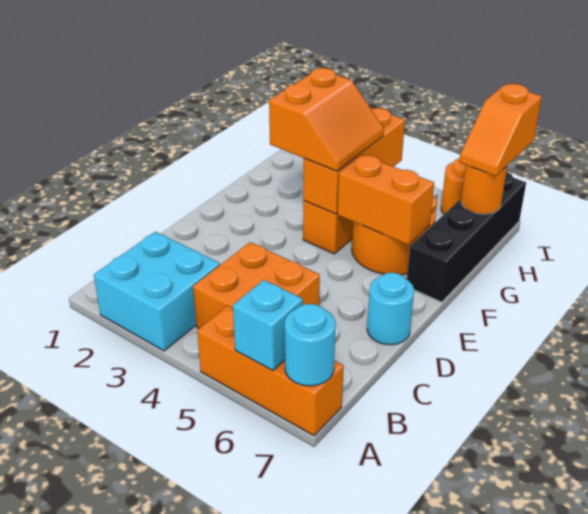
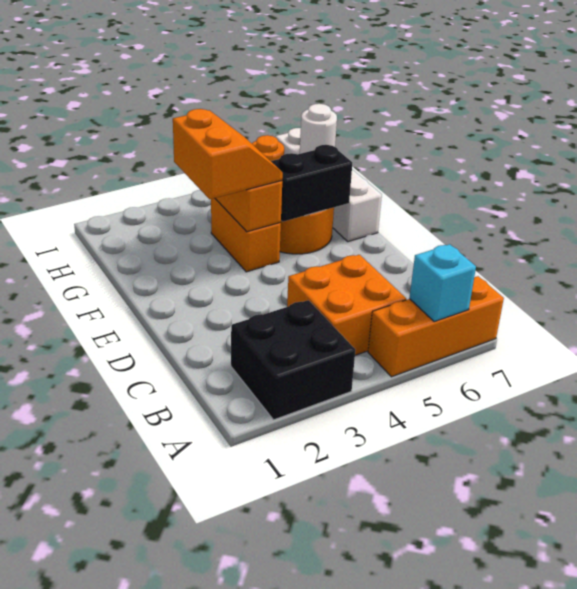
cyan brick A2:B3 level 1 -> black brick A2:B3 level 1
cyan round brick A7 level 2 -> none
cyan round brick D7 level 1 -> none
orange brick F5:F6 level 2 -> black brick F5:F6 level 2
black brick F7:I7 level 1 -> white brick F7:I7 level 1
orange round brick H7 level 2 -> white round brick H7 level 2
orange slope H7:I7 level 3 top I -> none

